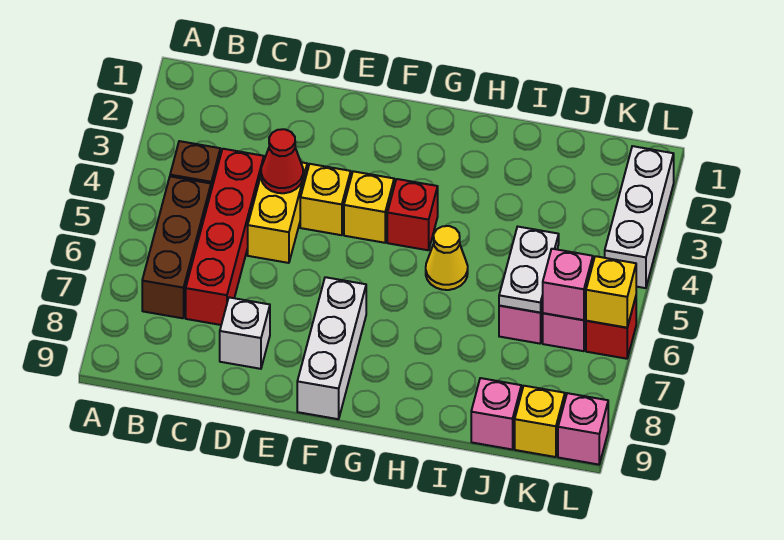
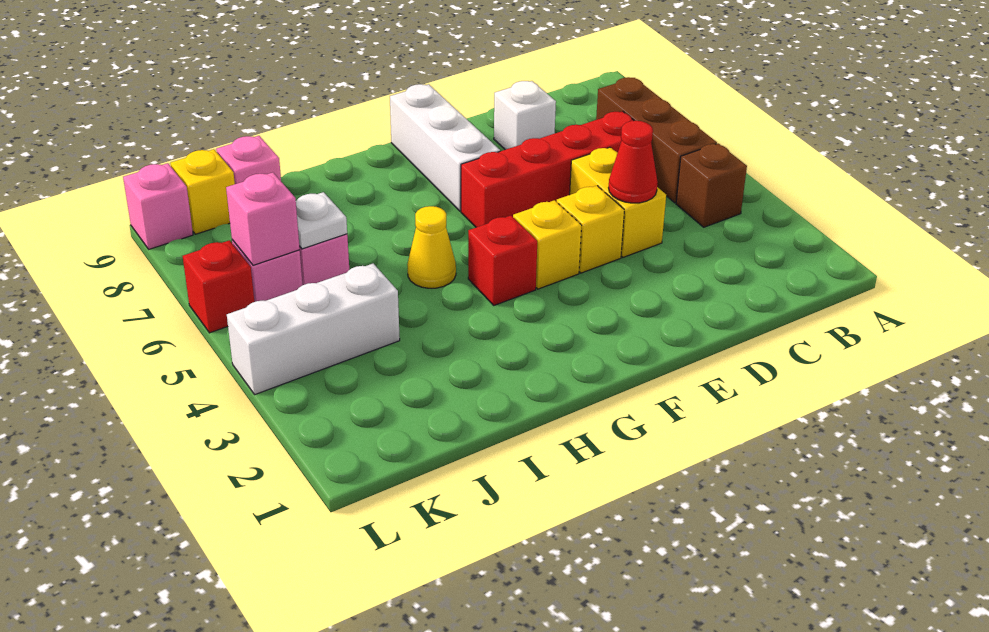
red brick C4:C7 level 1 -> red brick C6:F6 level 1
white plate J5:J6 level 2 -> white plate J6 level 2
white brick L2:L4 level 1 -> white brick J4:L4 level 1
yellow brick L6 level 2 -> none

